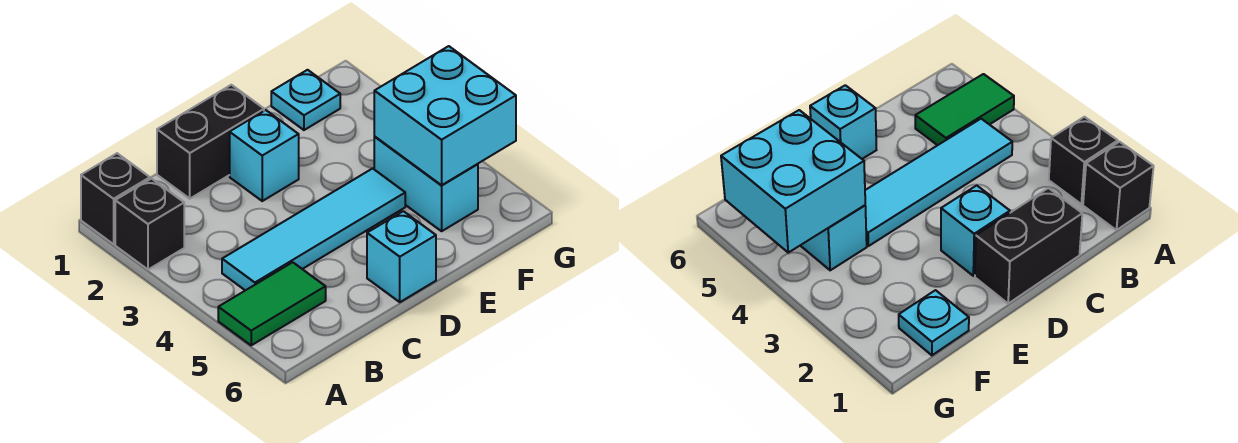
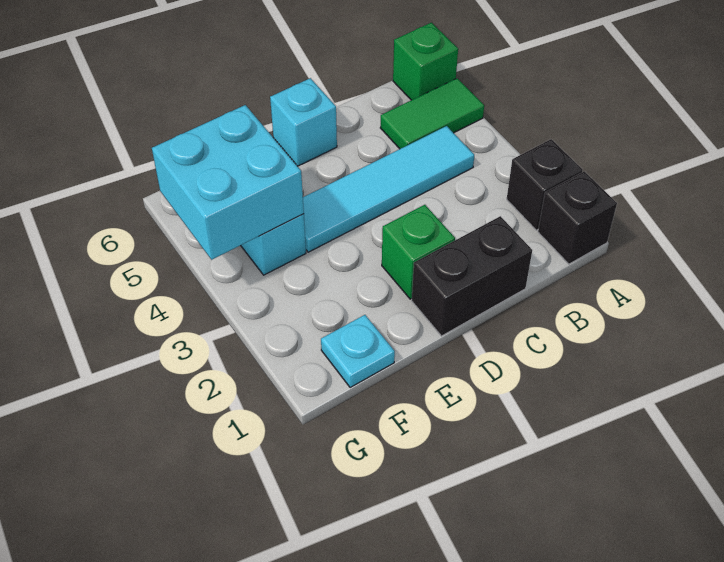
none -> green brick A6 level 1
cyan brick D2 level 1 -> green brick D2 level 1

